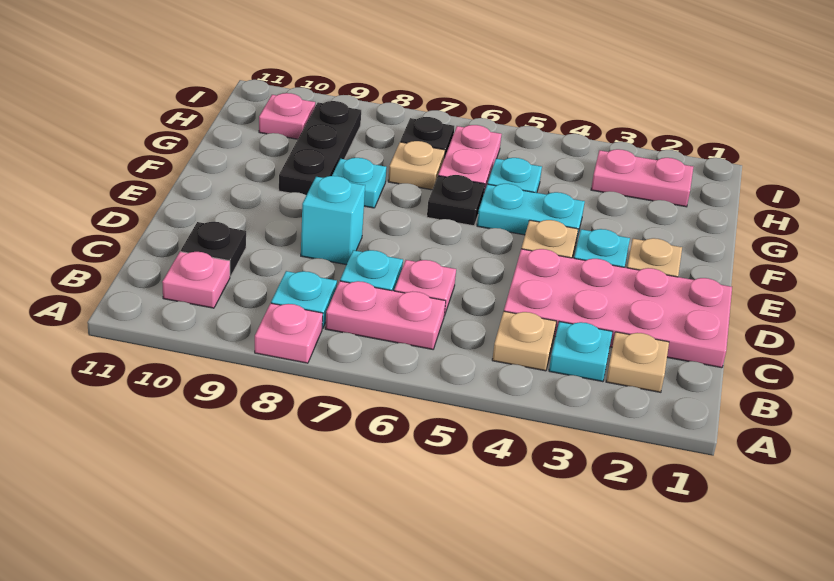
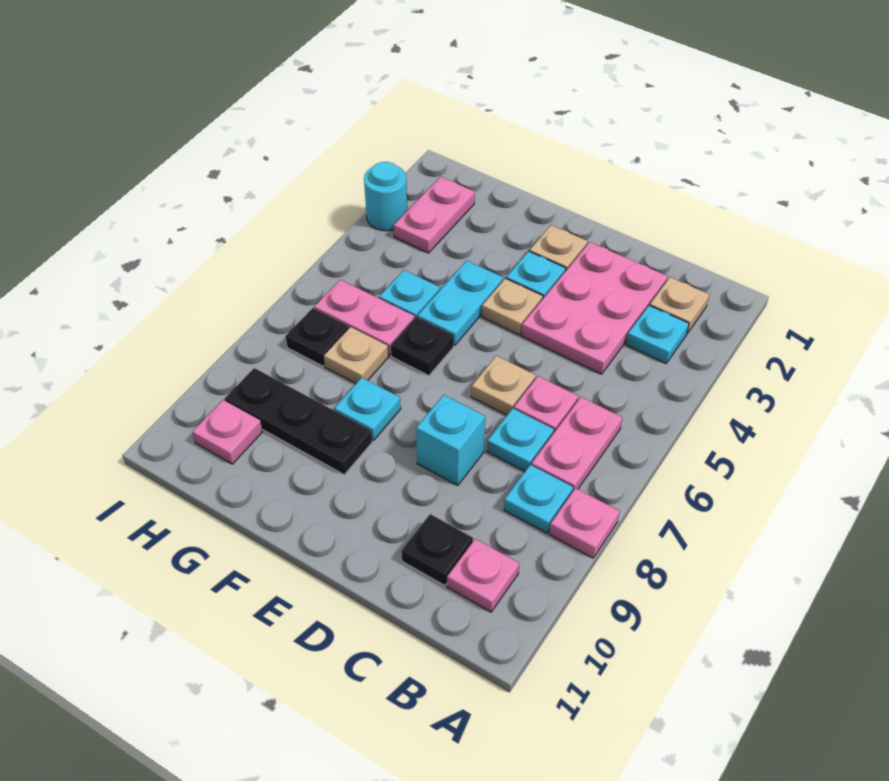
tan plate B4 level 1 -> tan plate D6 level 1
pink plate C1:D4 level 1 -> pink plate C2:D4 level 1
none -> cyan round brick I3 level 1

